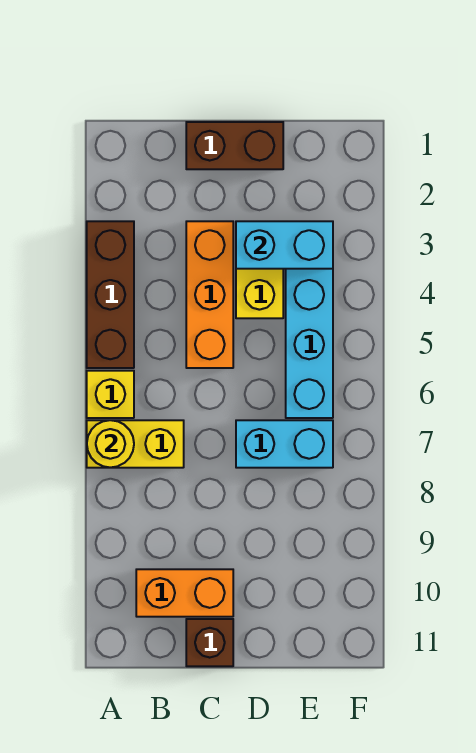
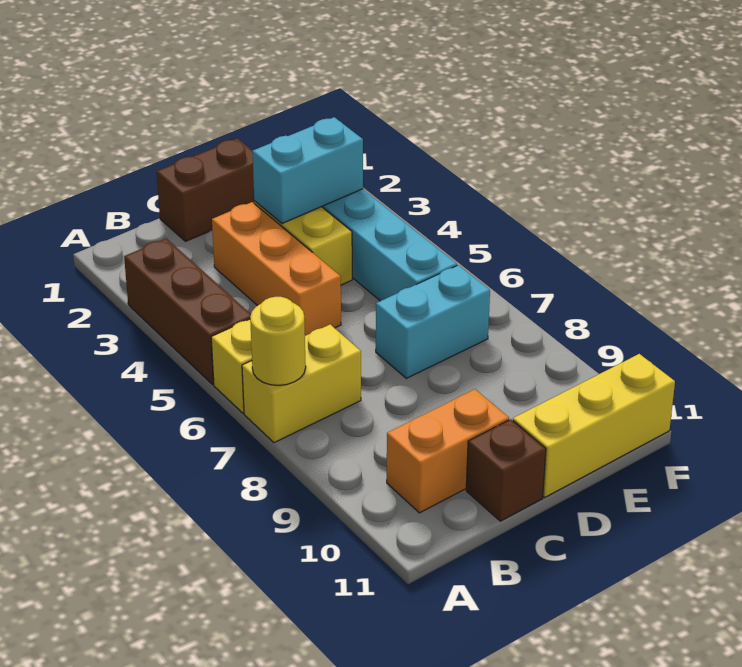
none -> yellow brick D11:F11 level 1

